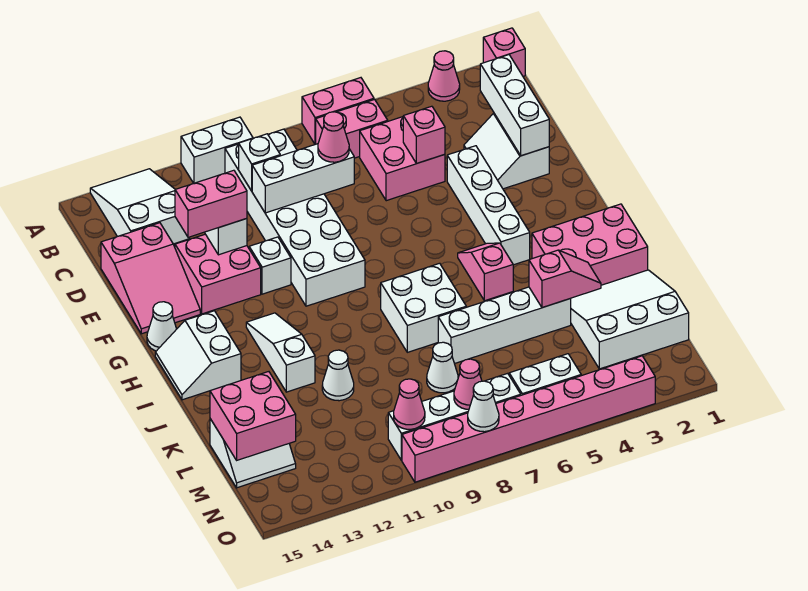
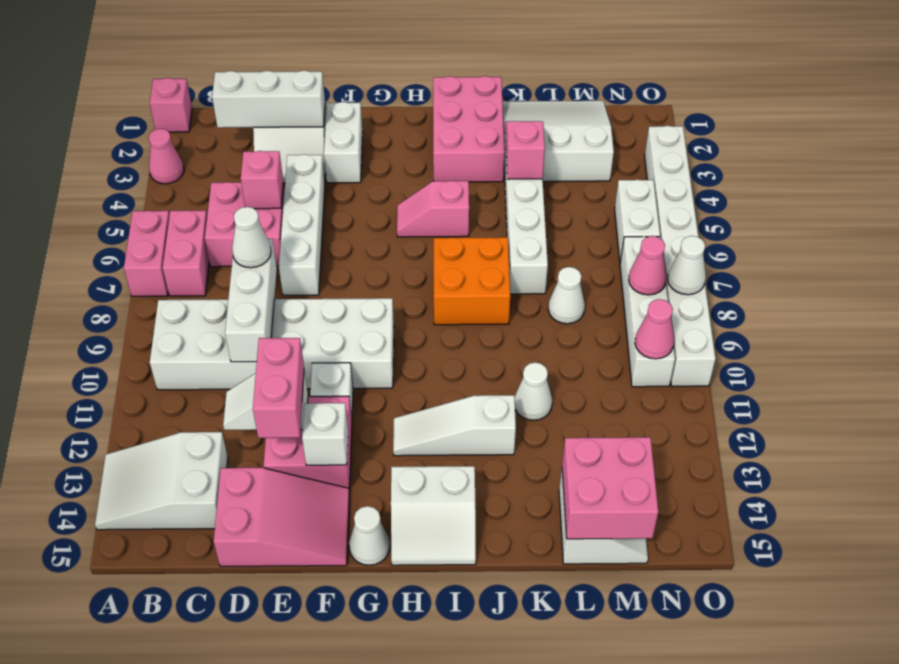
white brick A10:A11 level 1 -> white brick F2:F3 level 1
white brick C10 level 2 -> white brick F13 level 2
pink cone D8 level 3 -> white cone D8 level 3
white brick E4:H4 level 1 -> white brick E4:E7 level 1
white brick I7:J8 level 1 -> orange brick I7:J8 level 1
white slope K1:M3 level 1 top M -> white slope K1:M3 level 1 top 3
pink brick O3:O10 level 1 -> white brick O3:O10 level 1

